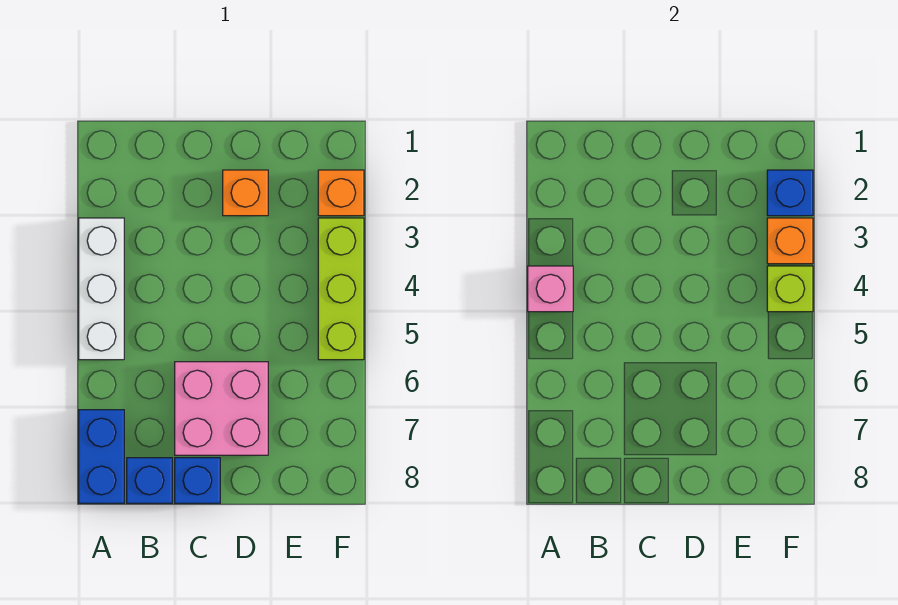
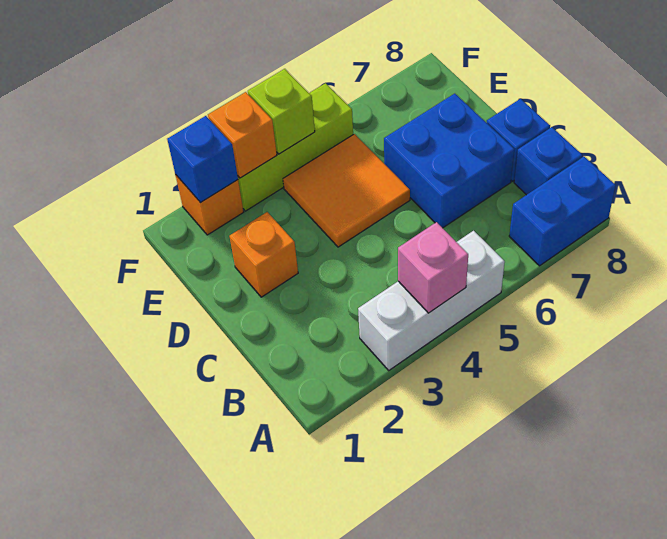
pink brick C6:D7 level 1 -> blue brick C6:D7 level 1
none -> orange tile D4:E5 level 1

